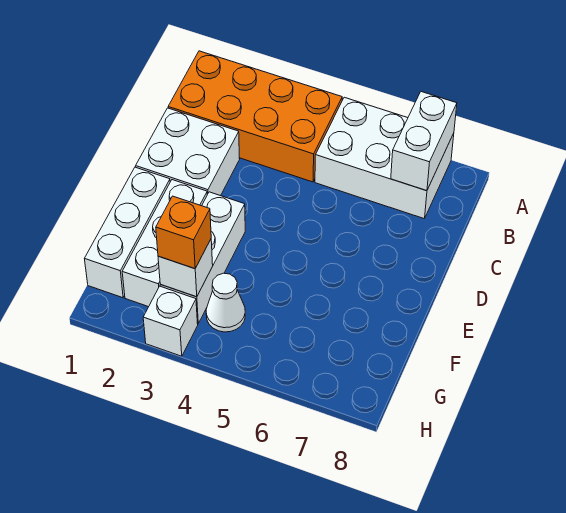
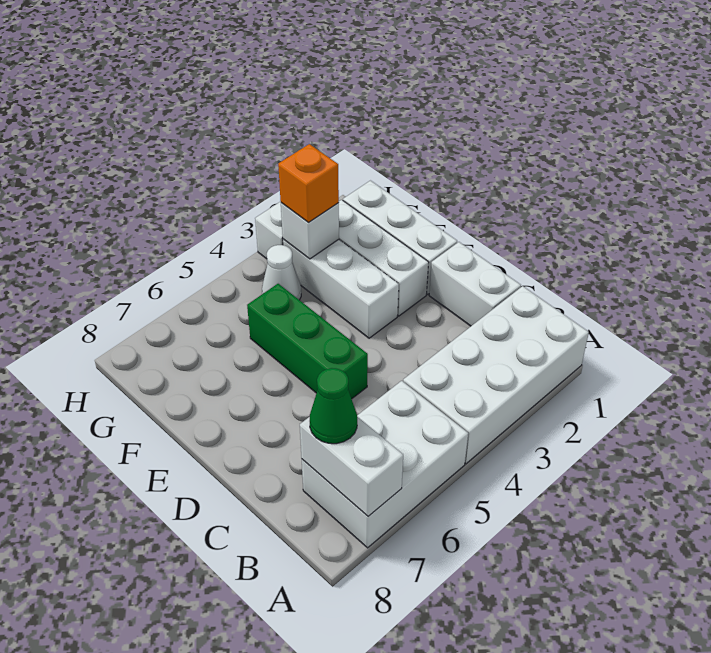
orange brick A1:B4 level 1 -> white brick A1:B4 level 1
none -> green cone B7 level 3
white brick C1:D2 level 1 -> white brick C1:D1 level 1
none -> green brick D5:F5 level 1

